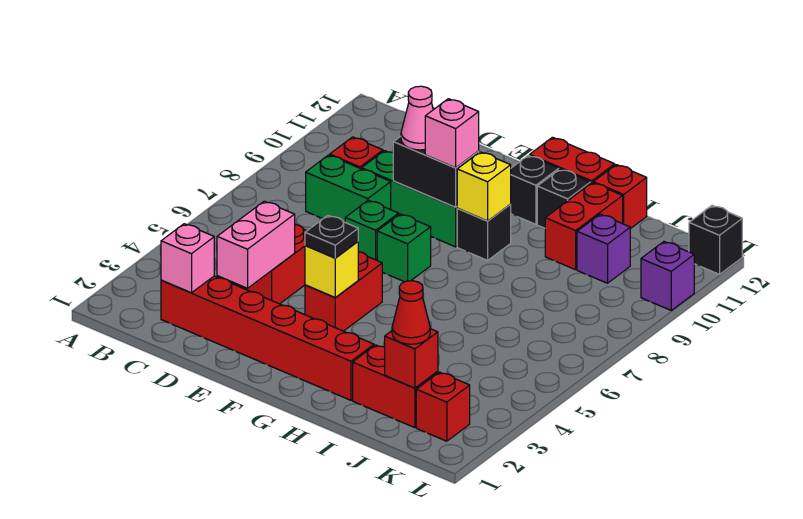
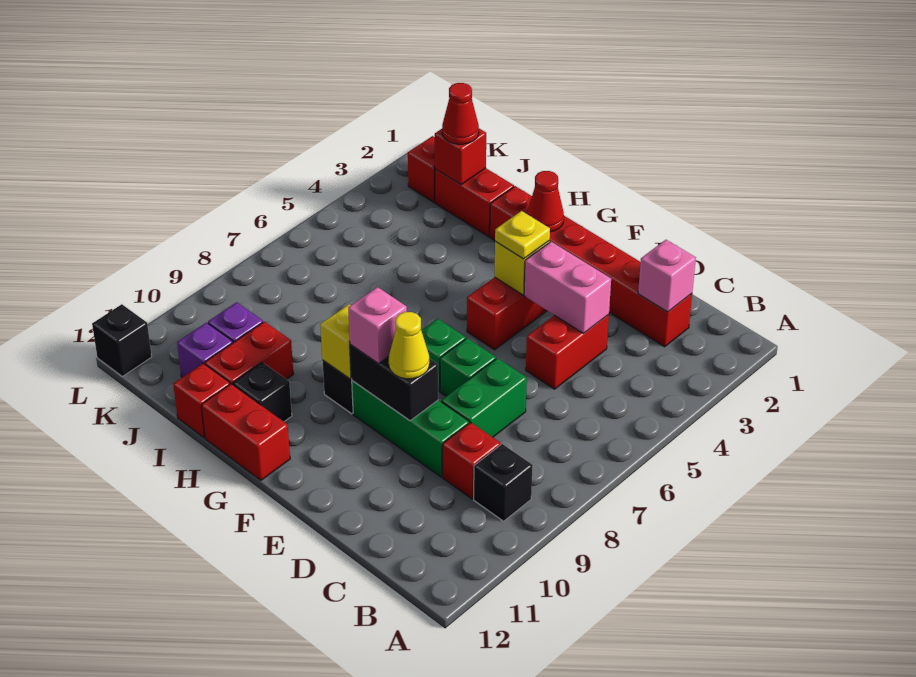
green brick C8:D8 level 1 -> green brick D7:D8 level 1
pink brick D3:D4 level 2 -> pink brick D4:E4 level 2
pink cone E9 level 3 -> yellow cone E9 level 3
black plate F4 level 3 -> yellow plate F4 level 3
none -> red cone G2 level 2
black brick G11 level 1 -> black brick B9 level 1
purple brick L10 level 1 -> purple brick J11 level 1

